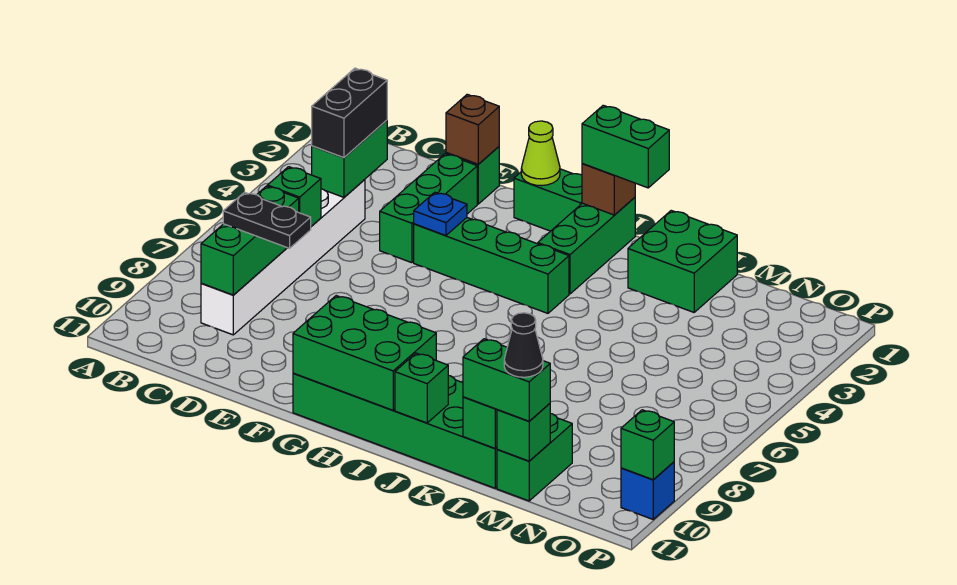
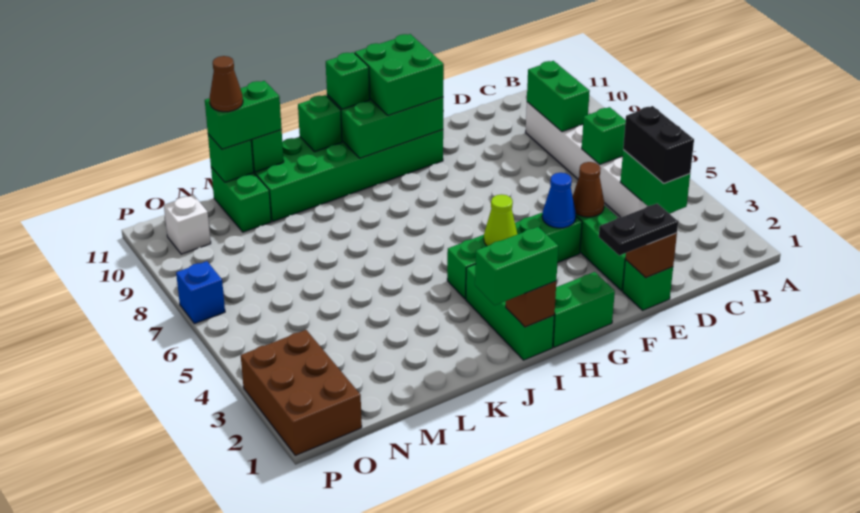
green brick C7:C9 level 2 -> green brick C8:C9 level 2
black plate C8:D8 level 3 -> black plate E1:F1 level 3
none -> brown cone E4 level 2
blue plate F4 level 2 -> blue cone F4 level 2
lime cone G1 level 2 -> lime cone H4 level 2
green brick K1:L2 level 1 -> green brick G10:H11 level 3
black cone M11 level 4 -> brown cone M11 level 4
none -> brown brick O1:P3 level 1
none -> white brick O10 level 1
blue brick P10 level 1 -> blue brick P7 level 1
green brick P10 level 2 -> green brick I11 level 3

